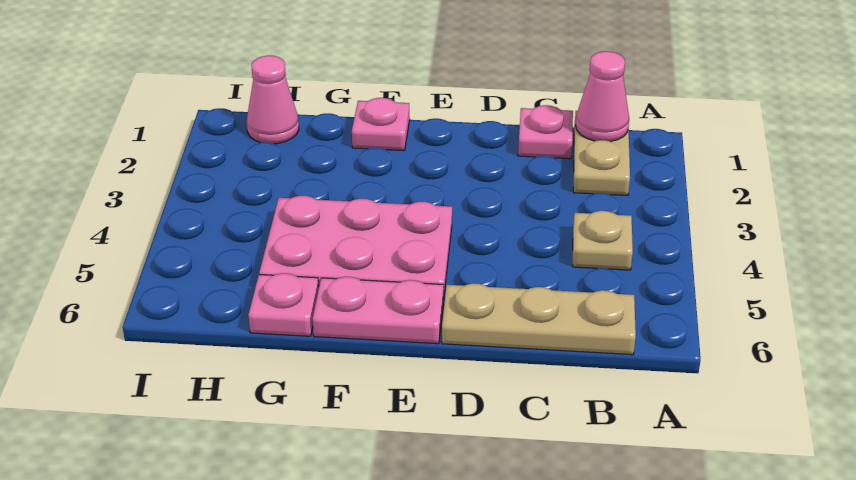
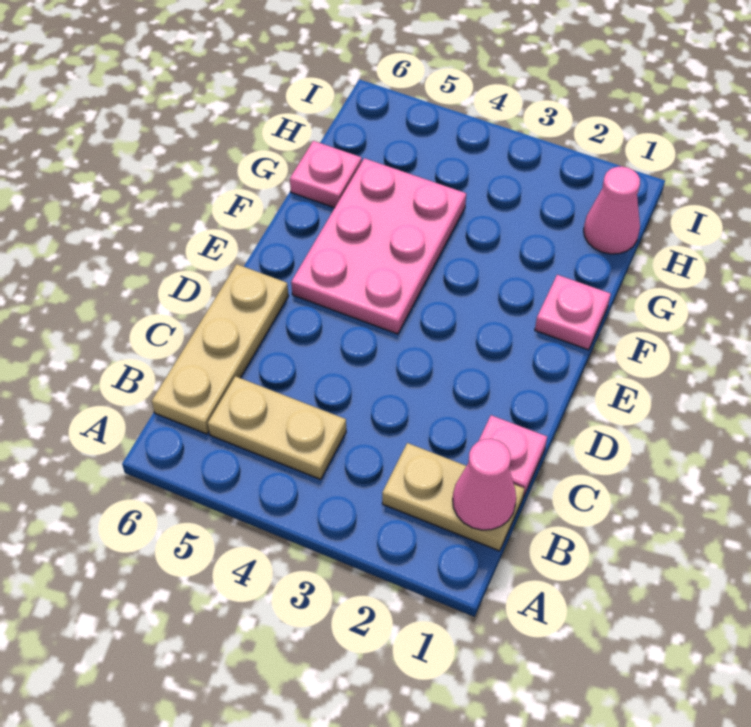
tan plate B4 level 1 -> tan plate B4:B5 level 1
pink plate E6:F6 level 1 -> none

